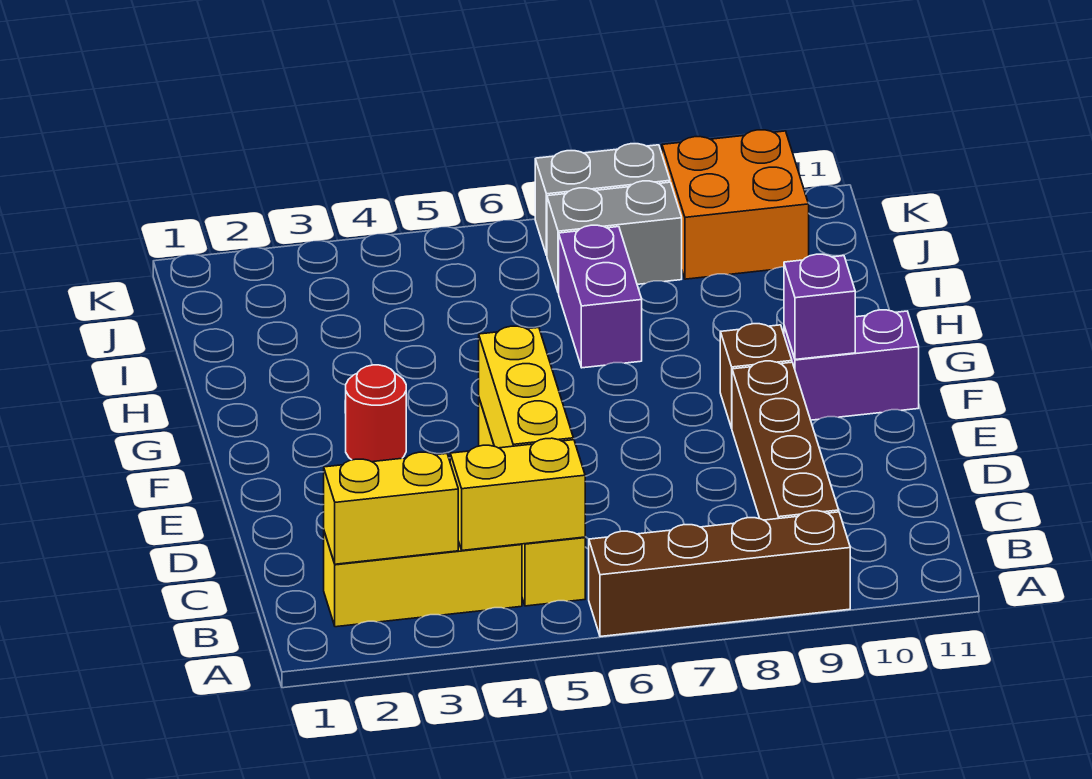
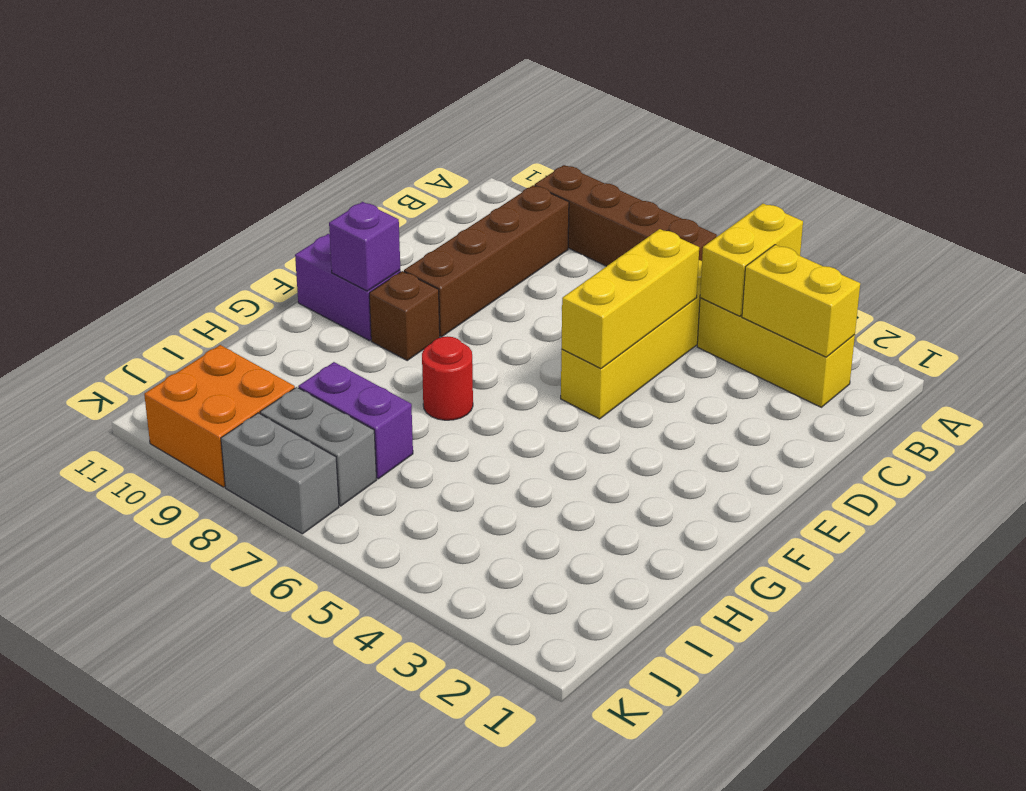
yellow brick B4:B5 level 2 -> yellow brick A4:B4 level 2
red round brick F3 level 1 -> red round brick G7 level 1
purple brick H7:I7 level 1 -> purple brick I7:I8 level 1

